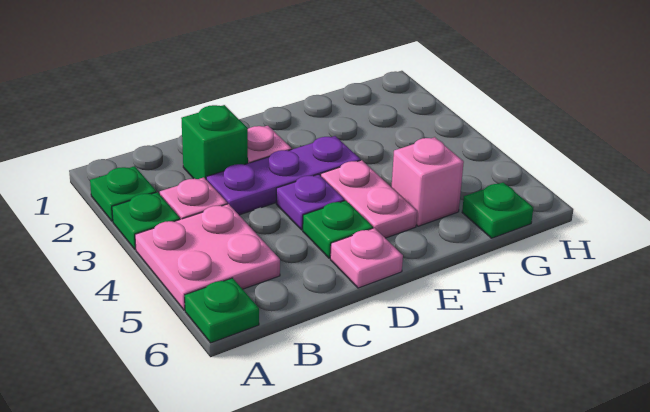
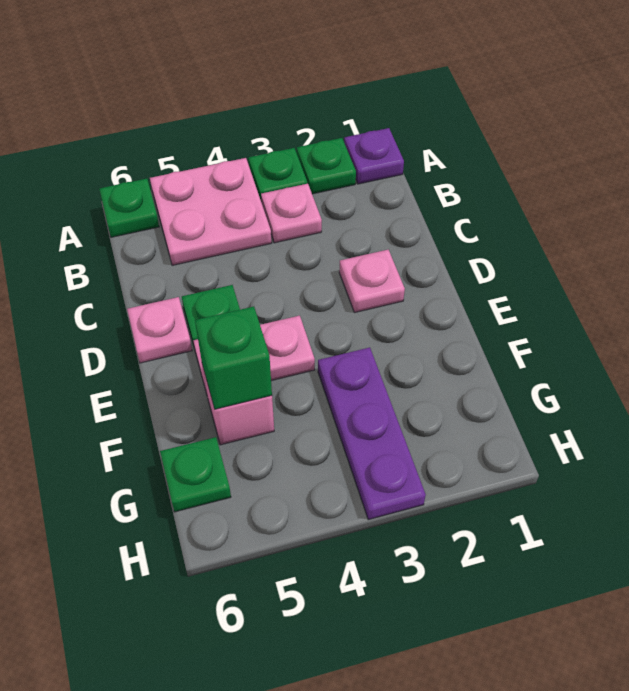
green brick C2 level 1 -> green brick F5 level 2
purple plate C3:E3 level 1 -> purple plate F3:H3 level 1
purple plate D4 level 1 -> purple plate A1 level 1

